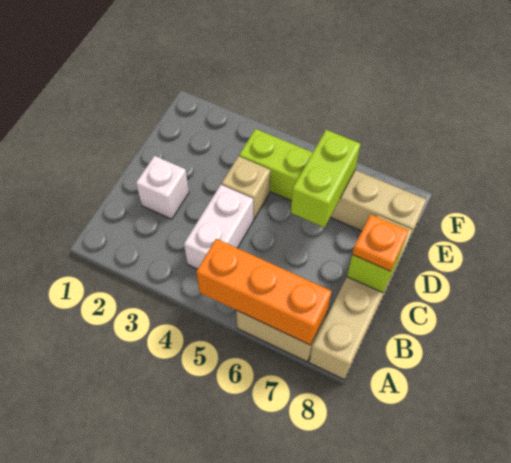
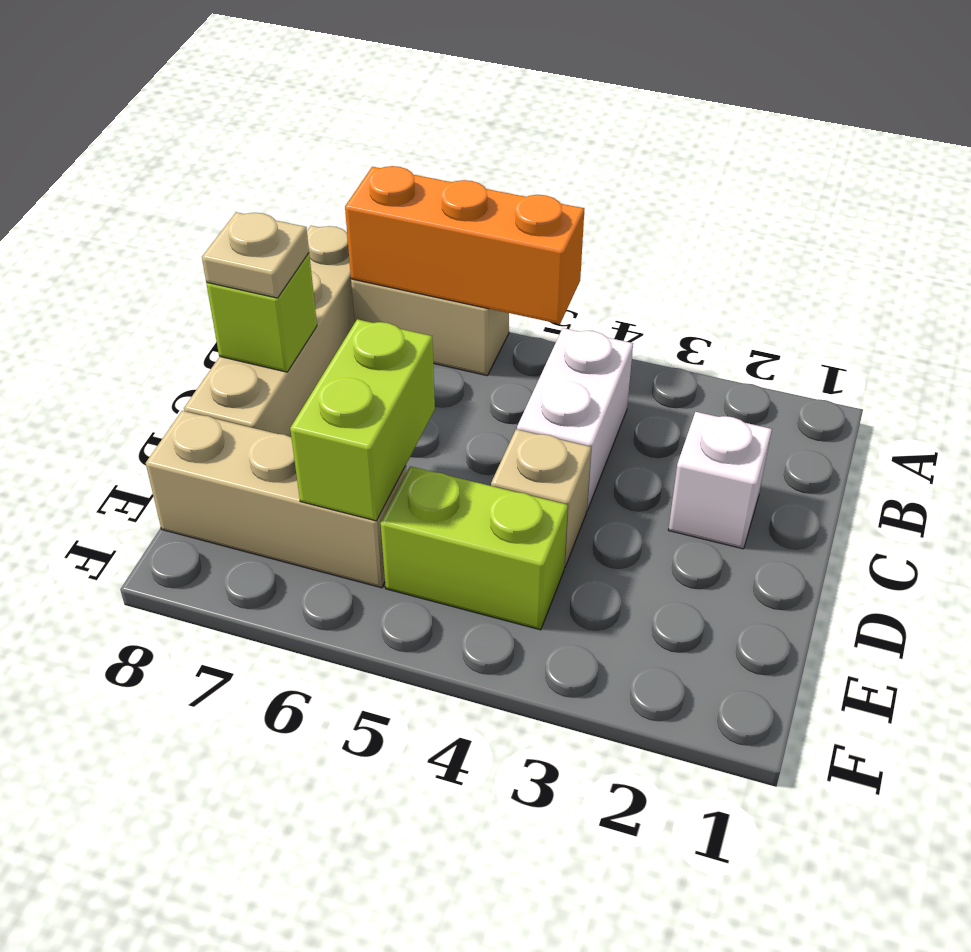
orange plate C8 level 3 -> tan plate C8 level 3

